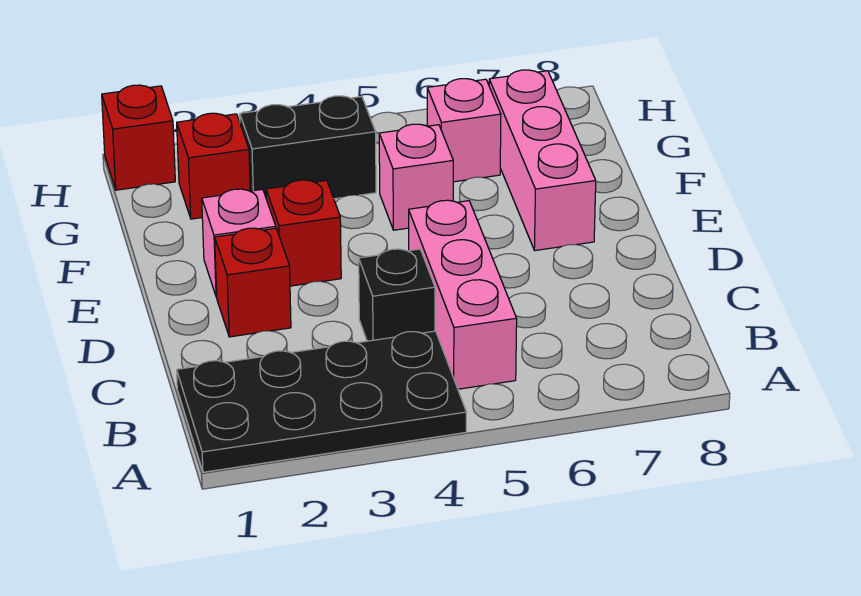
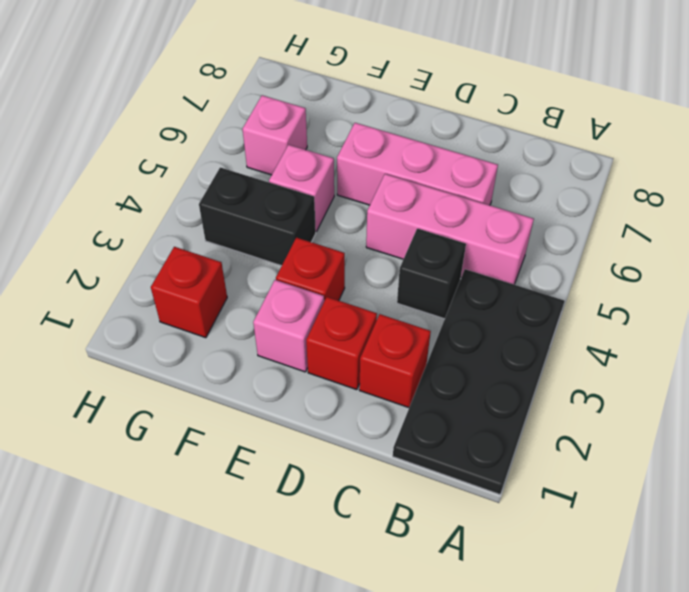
pink brick E7:G7 level 1 -> pink brick C6:E6 level 1
black brick G3:G4 level 1 -> black brick F4:G4 level 1
red brick H1 level 1 -> red brick C2 level 1

